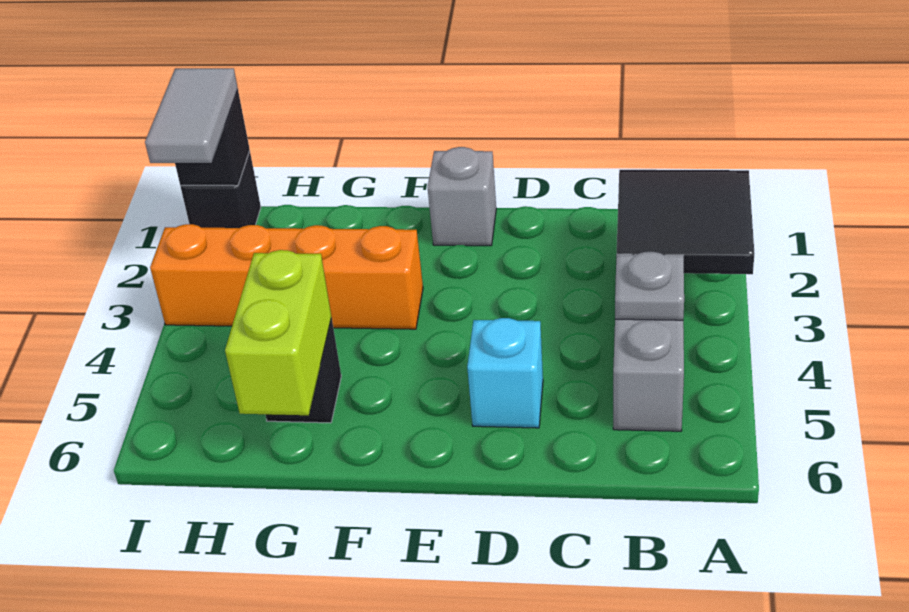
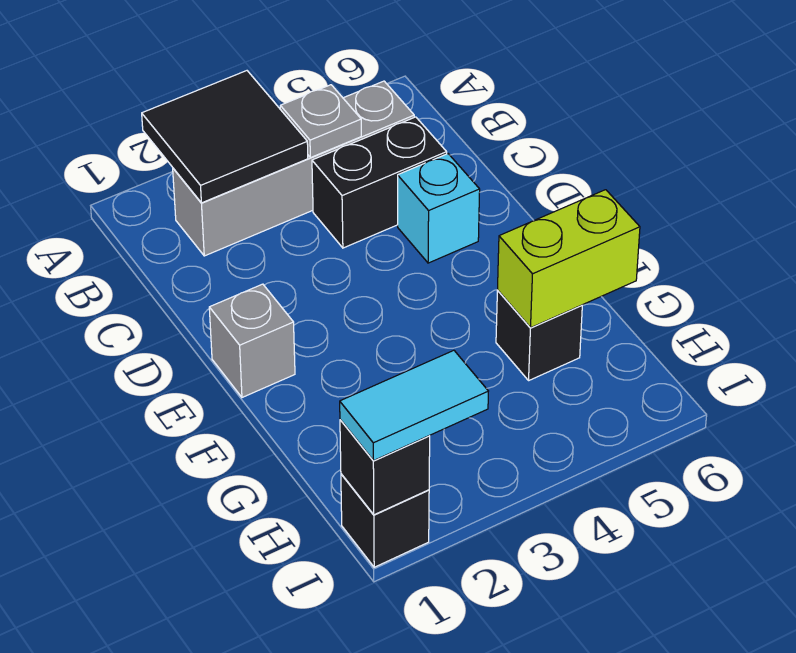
none -> black brick C4:C5 level 1
orange brick F3:I3 level 1 -> none
grey tile I1:I2 level 3 -> cyan tile I1:I2 level 3

